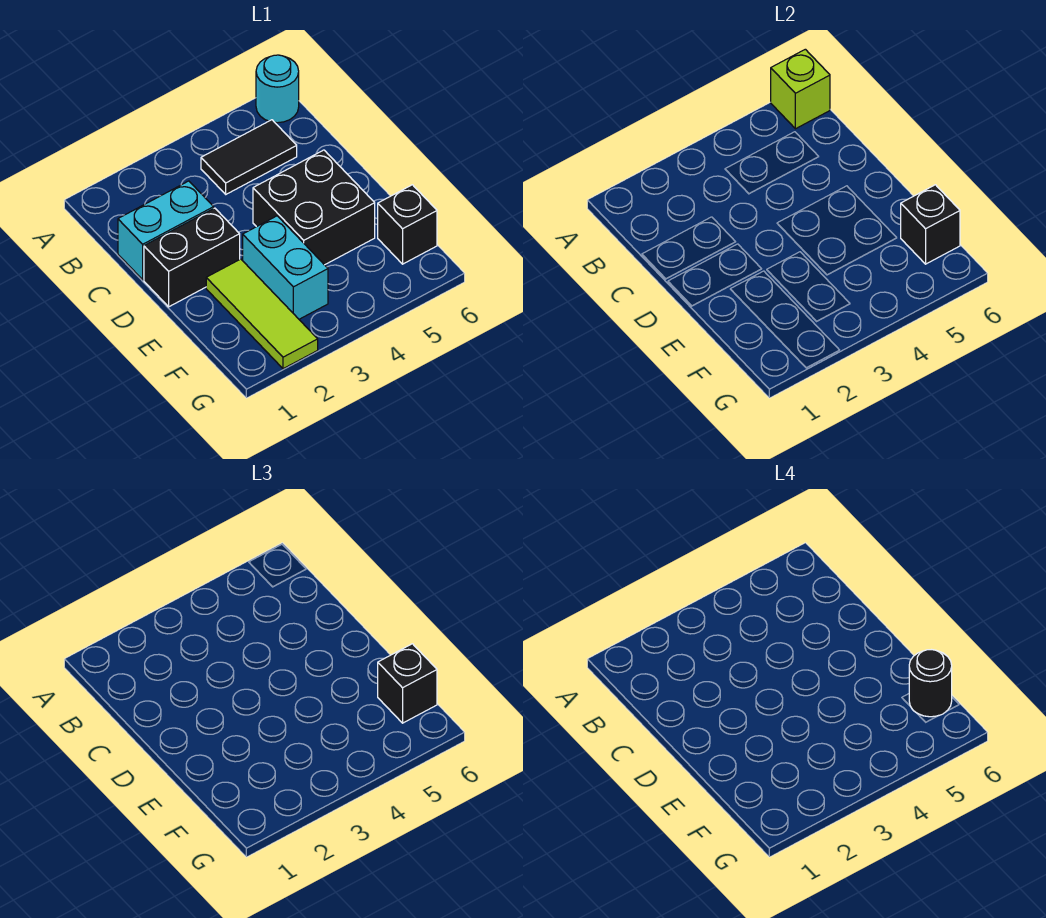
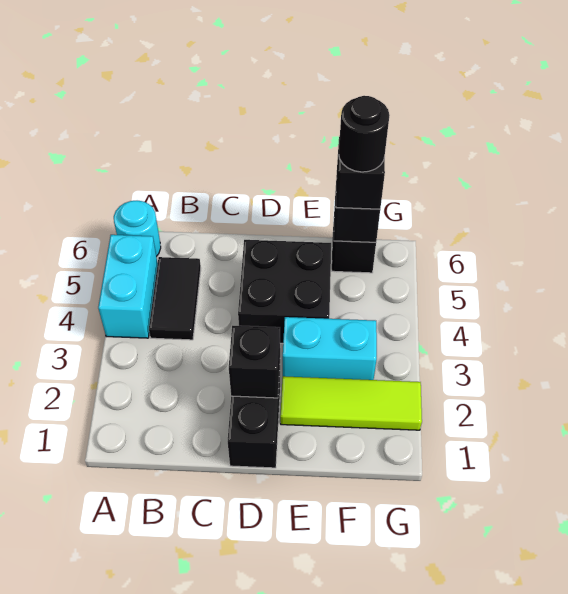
lime brick A6 level 2 -> none
cyan brick C1:C2 level 1 -> cyan brick A4:A5 level 1
none -> black brick D2 level 2

